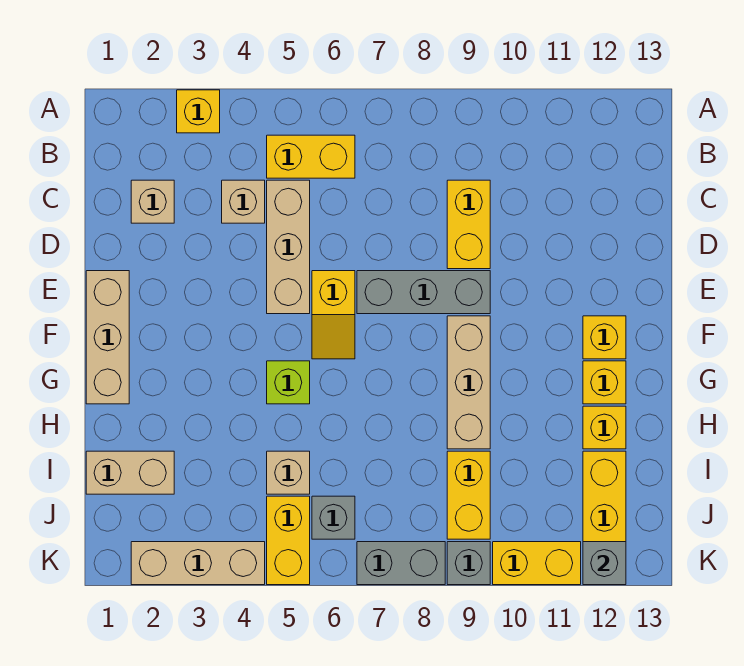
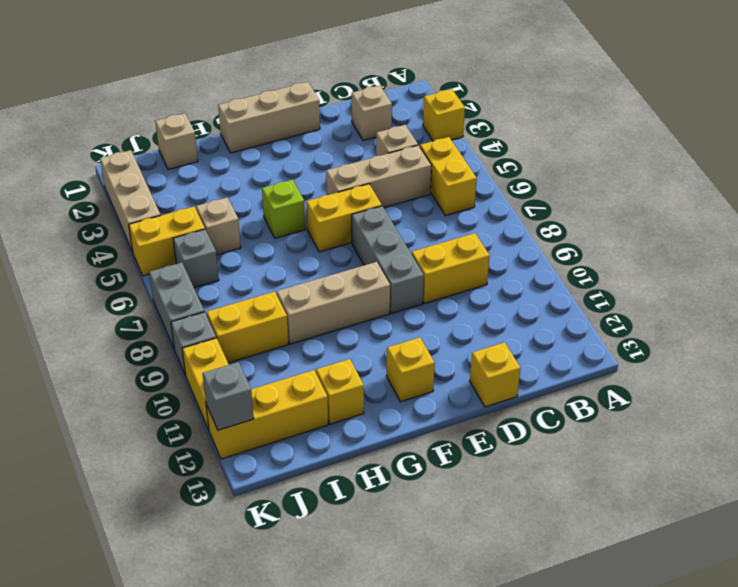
yellow slope E6:F6 level 1 top E -> yellow brick E6:F6 level 1
yellow brick G12 level 1 -> yellow brick D13 level 1
tan brick I1:I2 level 1 -> tan brick I1 level 1

